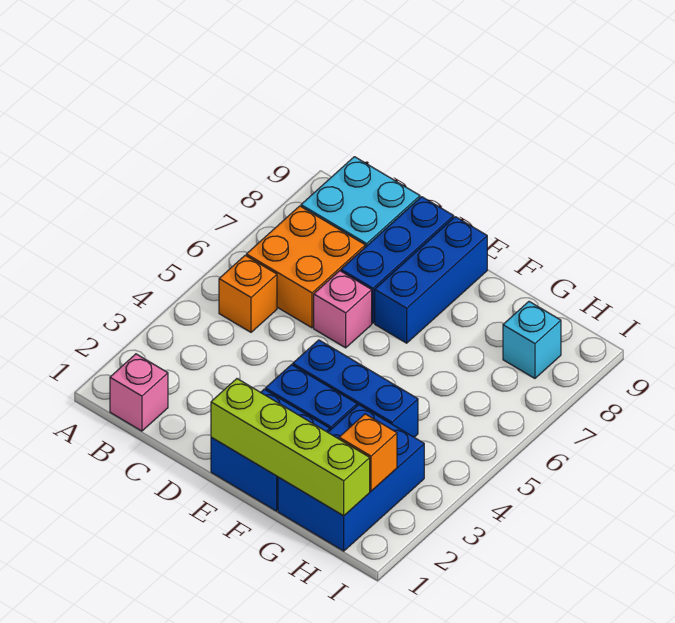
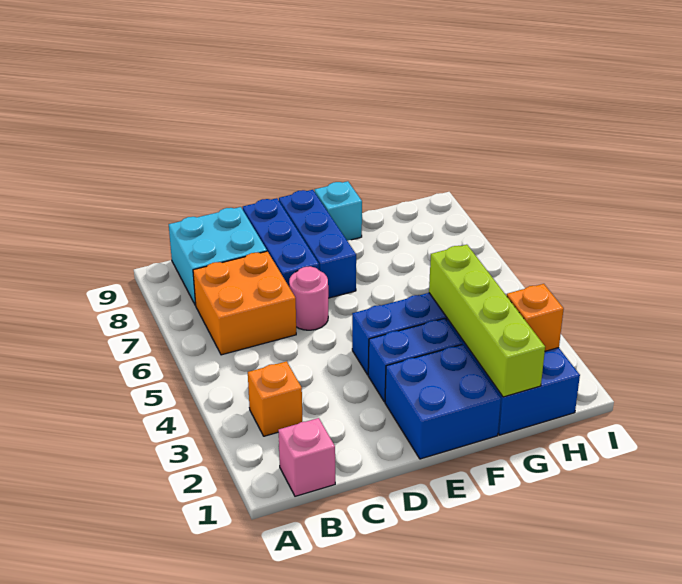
orange brick B5 level 1 -> orange brick B3 level 1
pink brick D6 level 1 -> pink round brick D6 level 1
lime brick E1:H1 level 2 -> lime brick G1:G4 level 2
cyan brick H8 level 1 -> cyan brick F9 level 1

